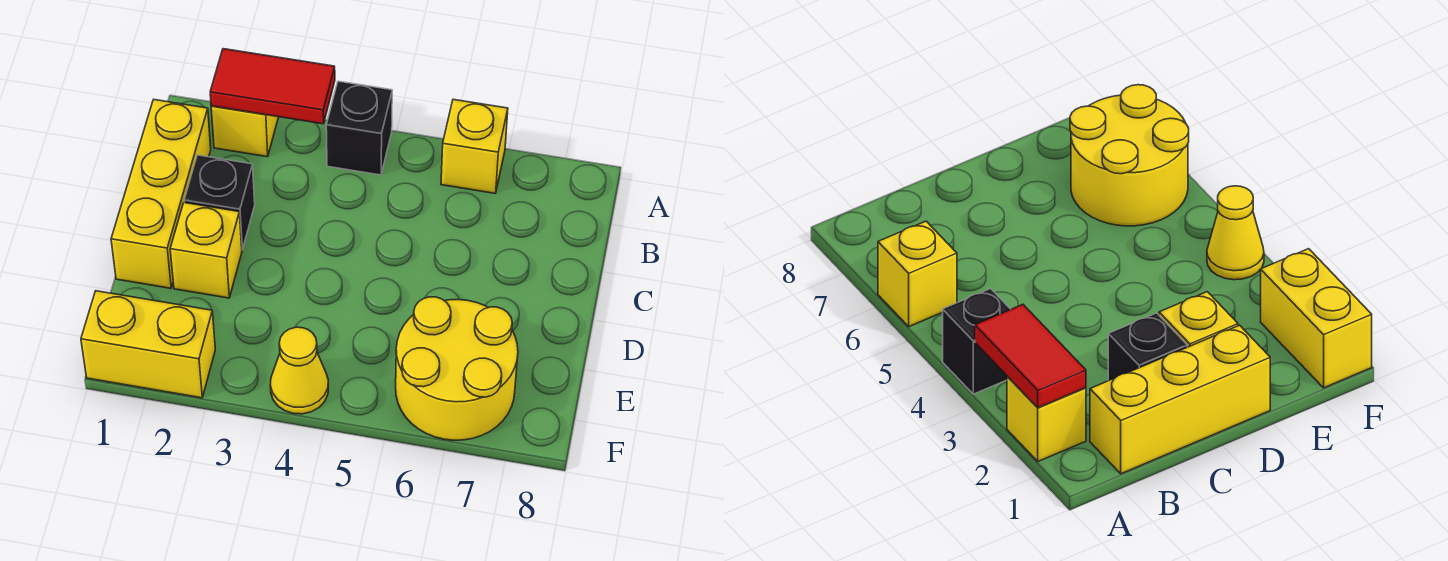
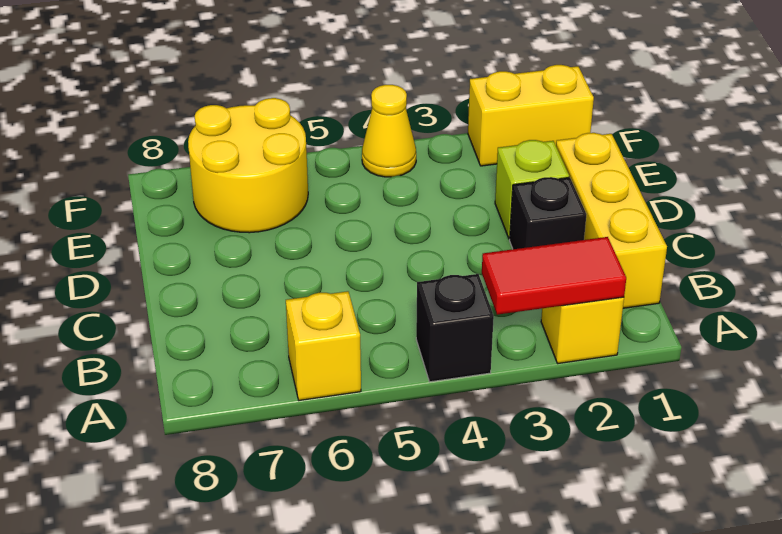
yellow brick D2 level 1 -> lime brick D2 level 1

